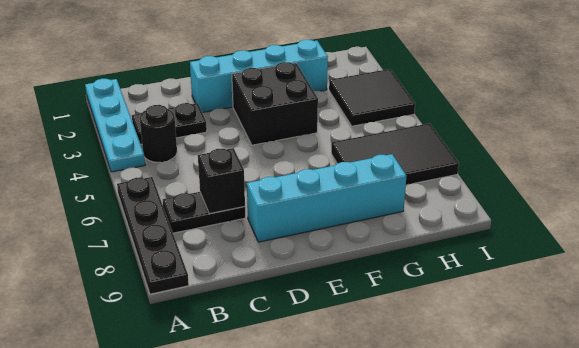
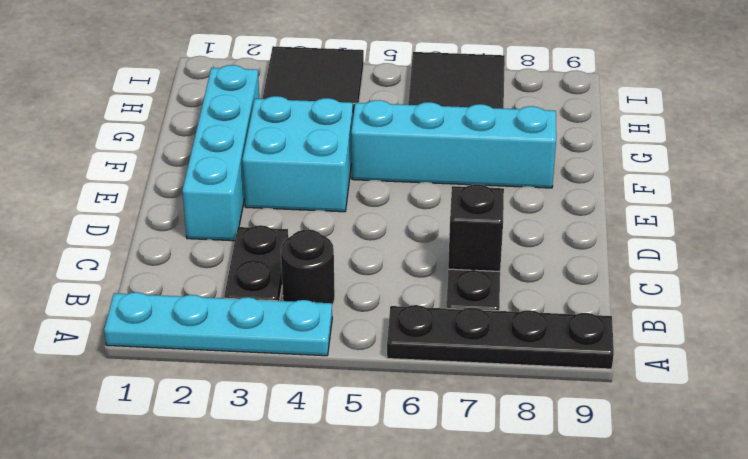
cyan brick D8:G8 level 1 -> cyan brick F5:F8 level 1
black brick E3:F4 level 1 -> cyan brick E3:F4 level 1

